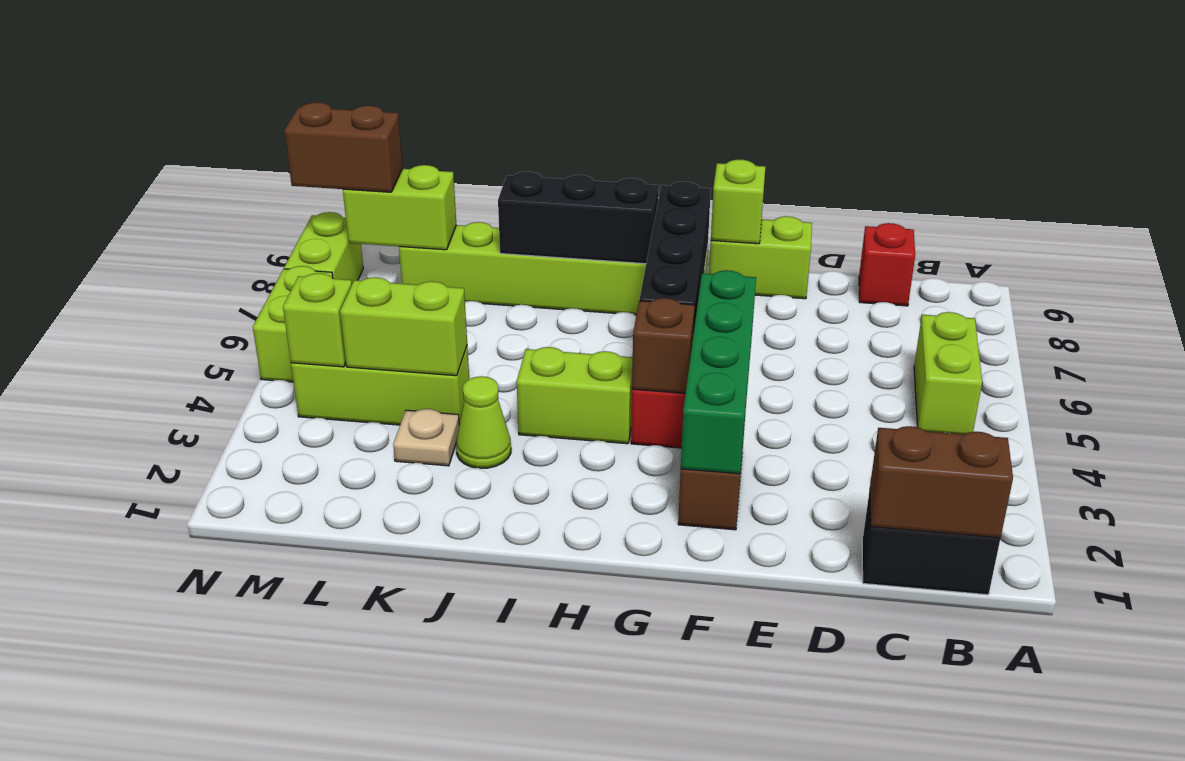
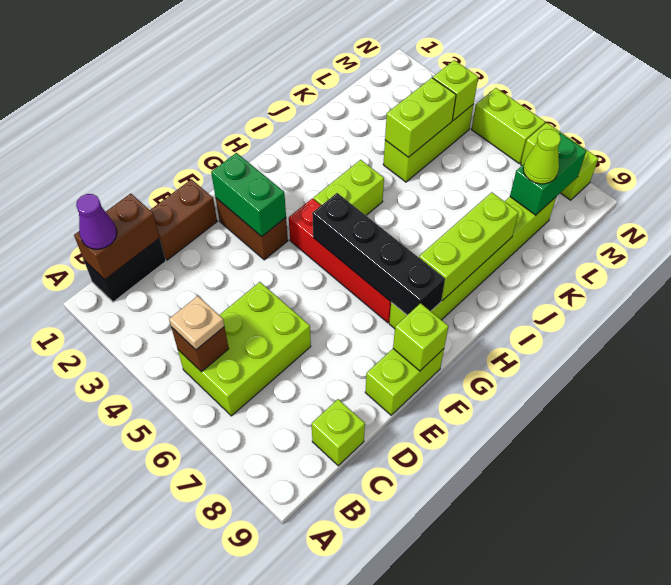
none -> purple cone B1 level 3
lime brick B5:B6 level 1 -> lime brick B5:D6 level 1
red brick C9 level 1 -> lime brick C9 level 1
green brick F2:F5 level 2 -> green brick F2:F3 level 2
brown brick G4 level 2 -> brown brick B5 level 2
black brick H8:J8 level 2 -> lime brick H8:J8 level 2
lime cone J3 level 1 -> lime cone L8 level 3
tan plate K3 level 1 -> tan plate B5 level 3
lime brick L8:M8 level 2 -> green brick L8:M8 level 2
brown brick M8:N8 level 3 -> brown brick D1:E1 level 1

